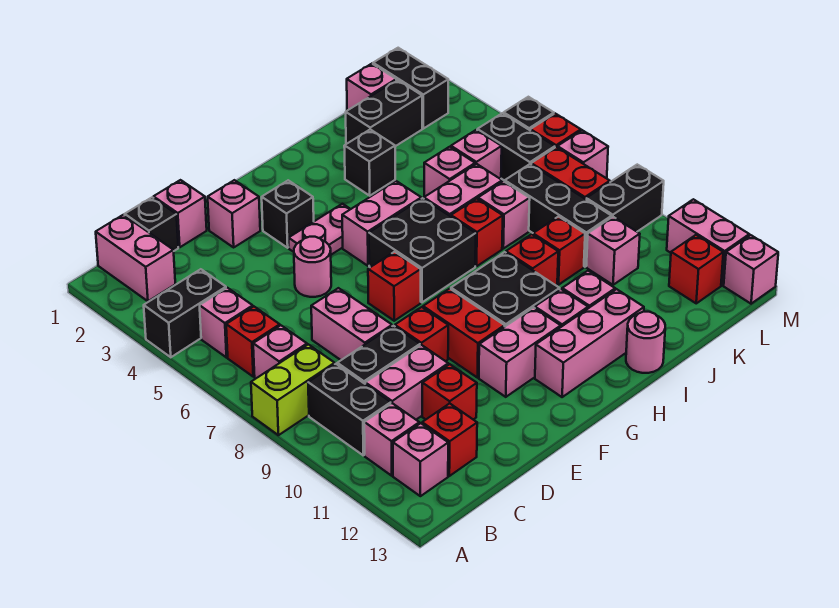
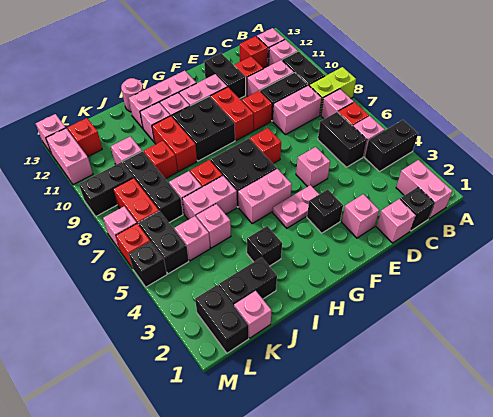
none -> black brick C5:C6 level 1
pink brick D7:D8 level 1 -> pink brick C8:D8 level 1
pink round brick E5 level 1 -> pink brick E5 level 1
none -> black brick E11:E12 level 1
red brick I9 level 1 -> red brick I9:I10 level 1

